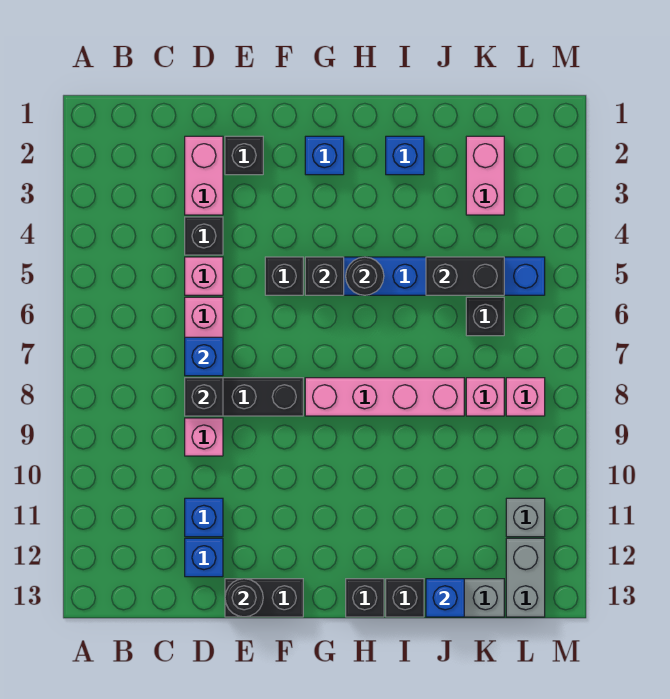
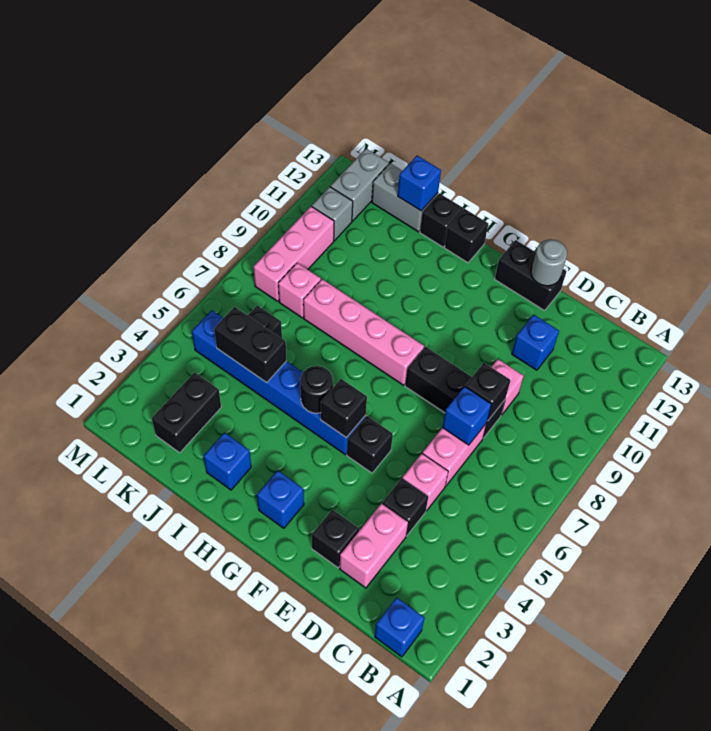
blue brick D12 level 1 -> blue brick B1 level 1
black round brick E13 level 2 -> grey round brick E13 level 2
pink brick K2:K3 level 1 -> black brick K2:K3 level 1
pink brick L8 level 1 -> pink brick L8:L10 level 1

